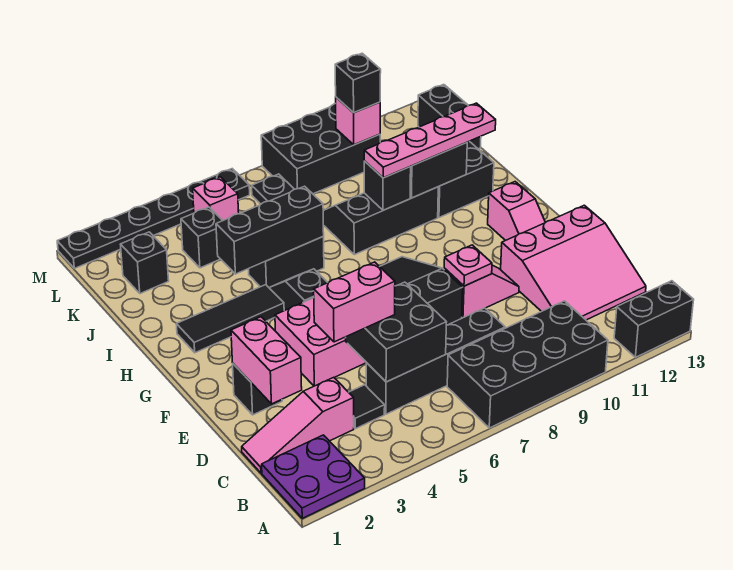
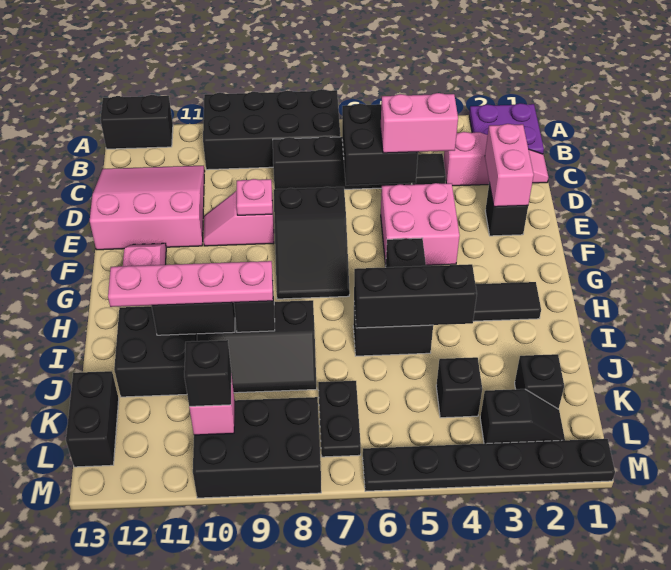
none -> black slope L2:L3 level 1 top 3
pink brick L5 level 1 -> none

